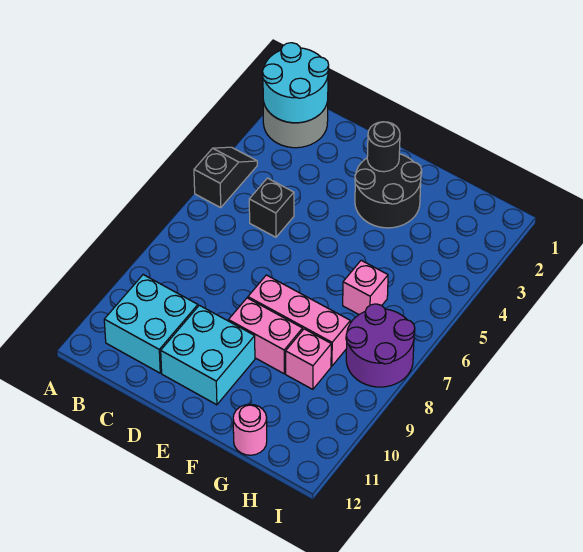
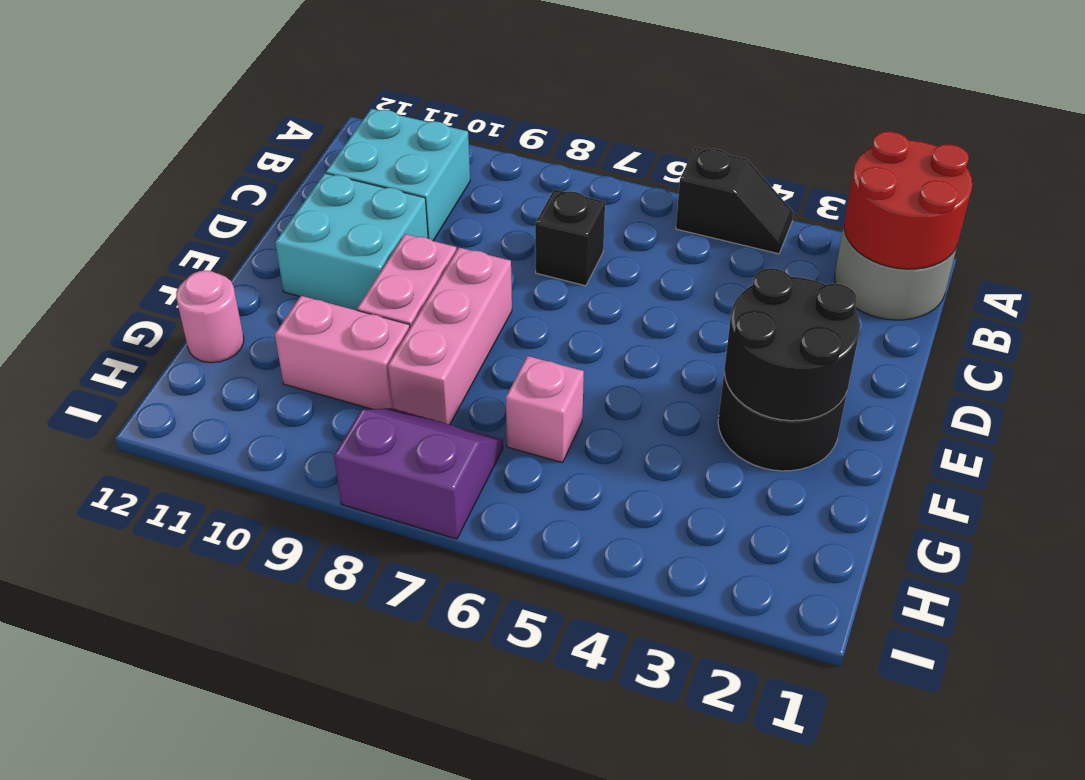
cyan round brick A1:B2 level 2 -> red round brick A1:B2 level 2
black brick C5 level 1 -> black brick C7 level 1
black round brick E2 level 2 -> black round brick E2:F3 level 2
pink brick G9 level 1 -> pink brick G9:G10 level 1
purple round brick H7:I8 level 1 -> purple slope H7:I8 level 1 top I

